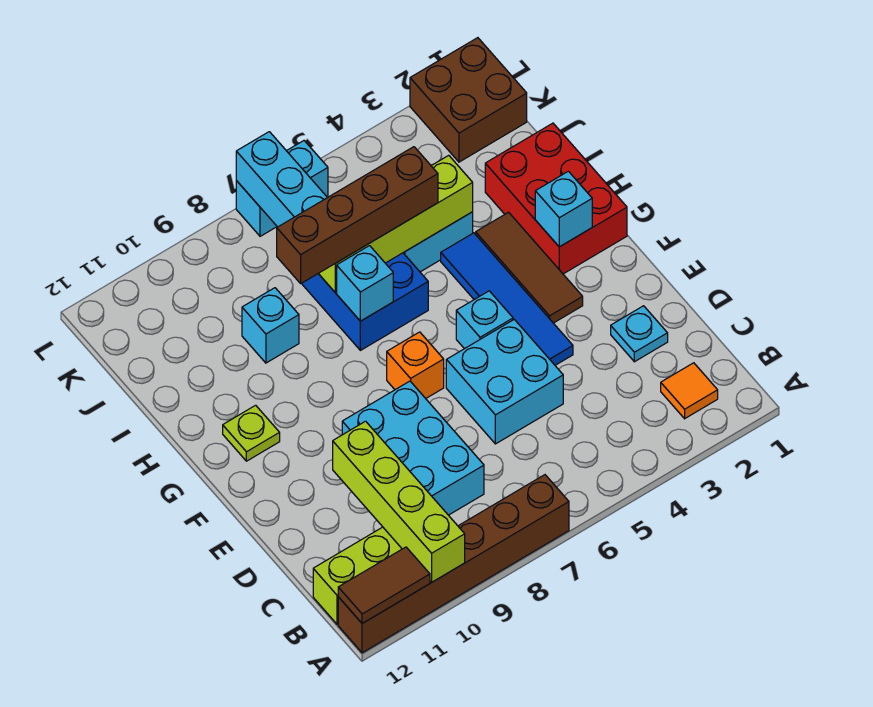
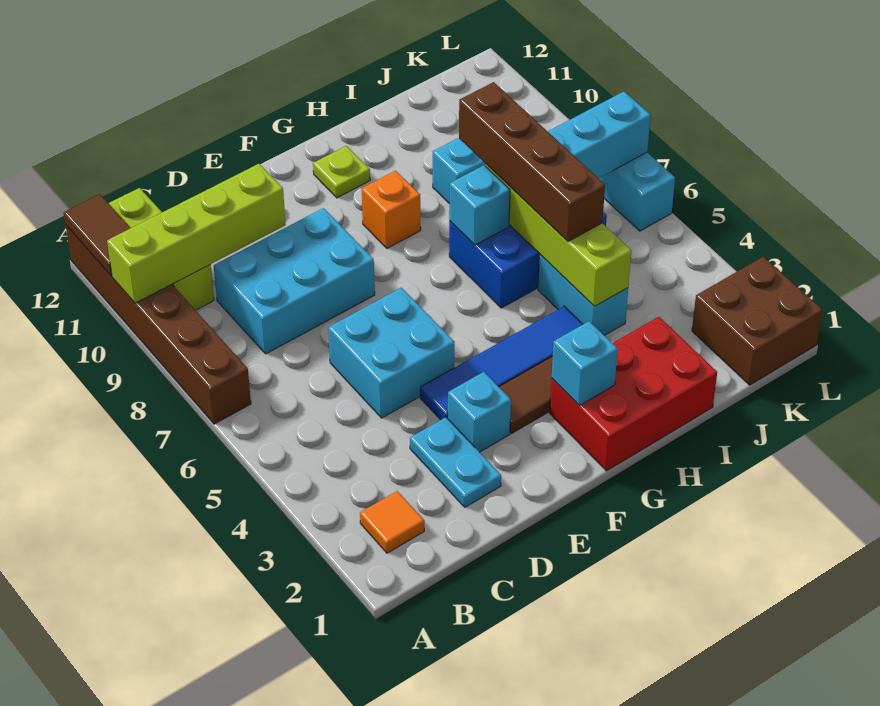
cyan plate D2 level 1 -> cyan plate D2:D3 level 1
cyan brick F5 level 1 -> cyan brick E3 level 1
orange brick F7 level 1 -> orange brick G9 level 1

